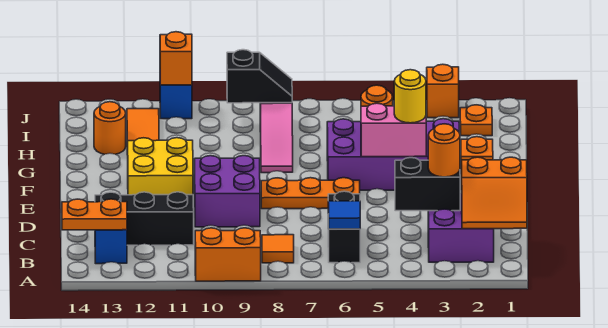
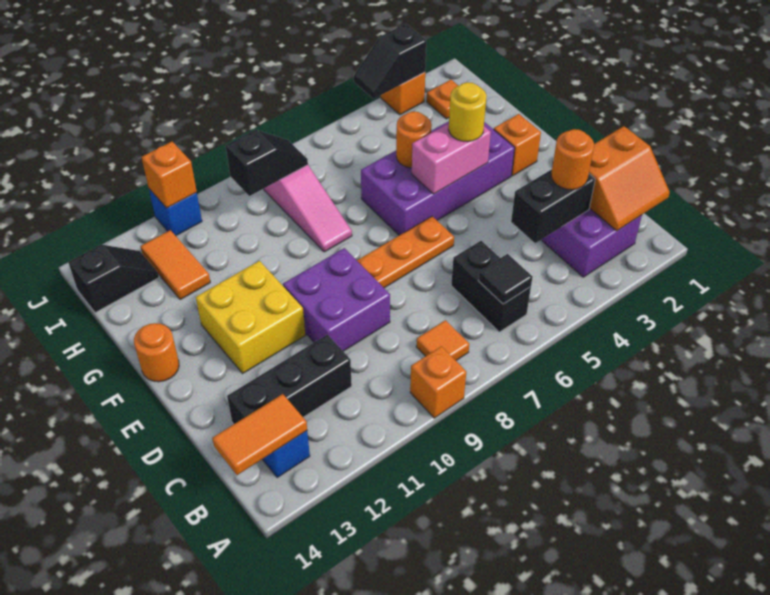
orange brick A9:A10 level 1 -> orange brick A9 level 1
blue tile B6 level 2 -> black tile B6 level 2
orange plate B13:B14 level 2 -> orange tile B13:B14 level 2
orange round brick H13 level 1 -> orange round brick F14 level 1
none -> black slope I13:I14 level 1 top 14
none -> black slope J3:J4 level 2 top 3

